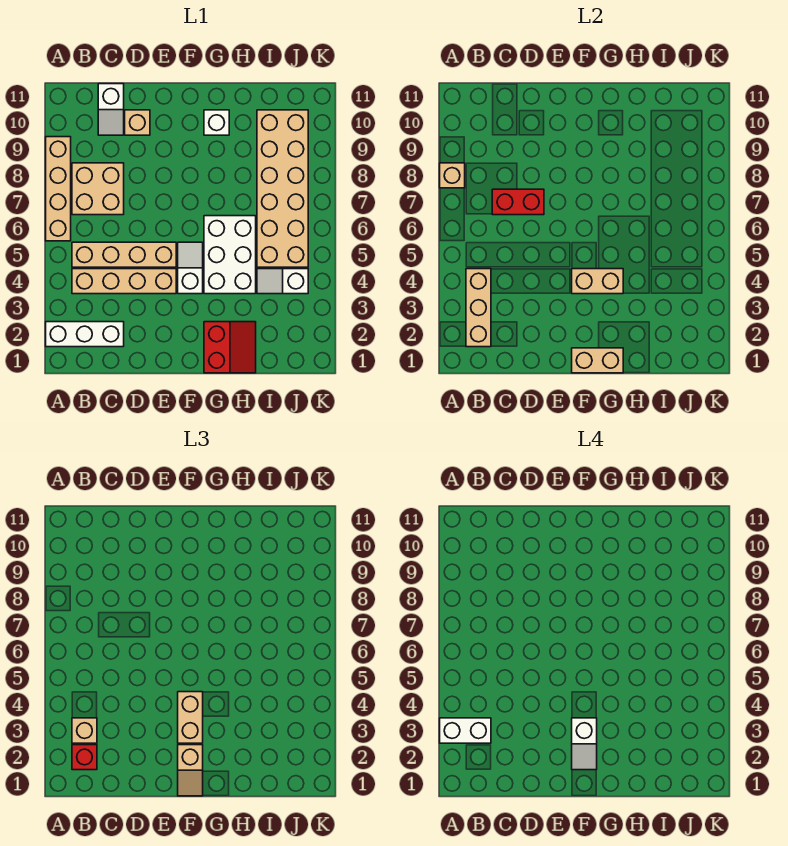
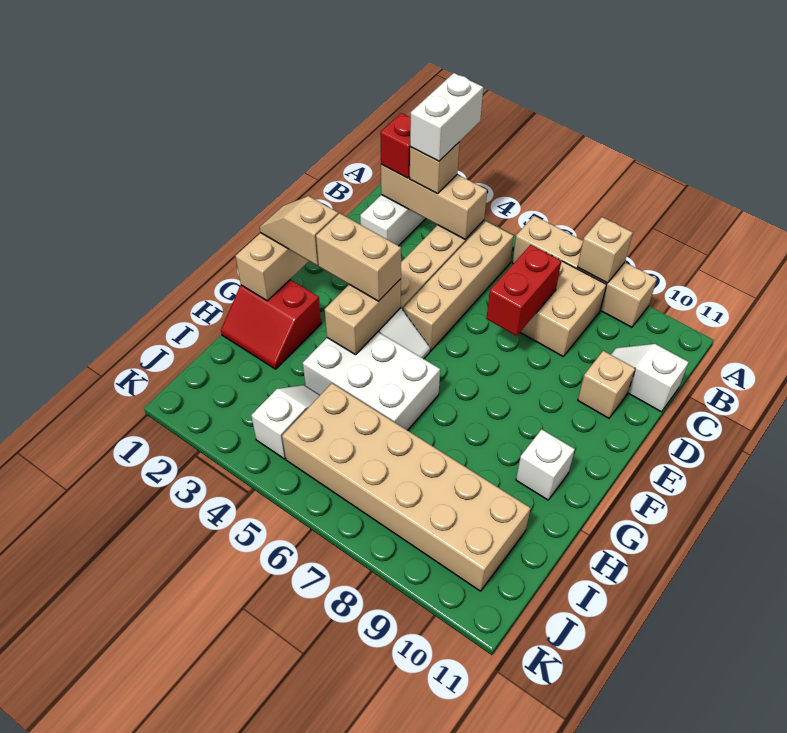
white slope F2:F3 level 4 top 3 -> none

